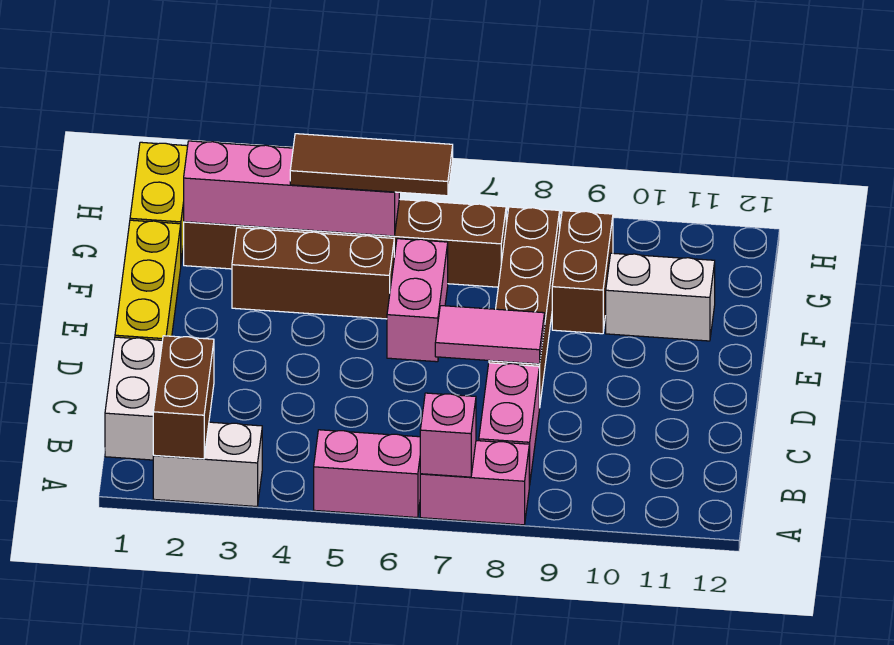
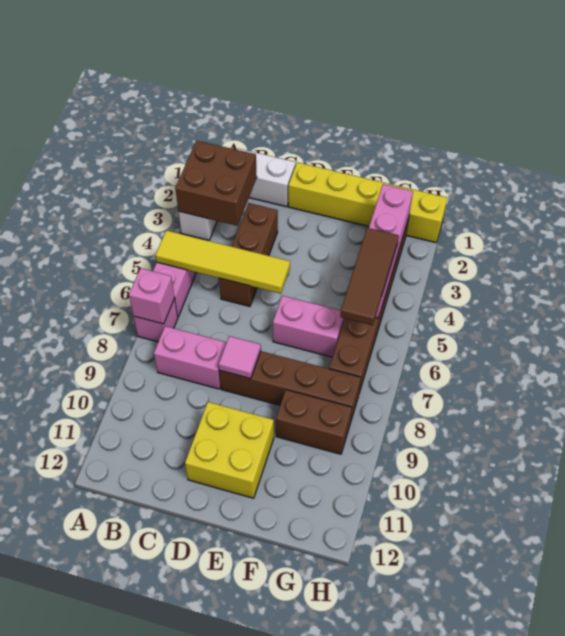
brown brick A2:B2 level 2 -> brown brick A2:B3 level 2
none -> yellow tile A5:D5 level 2
pink brick A7:A8 level 1 -> pink brick A7 level 1
pink tile D7:D8 level 2 -> pink tile D8 level 2
none -> yellow brick D10:E11 level 1
brown brick F3:F5 level 1 -> brown brick C3:C5 level 1
white brick F10:F11 level 1 -> none

